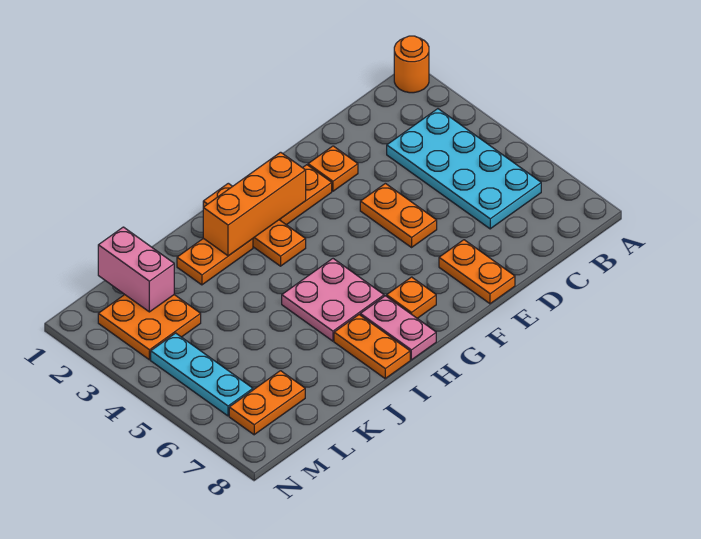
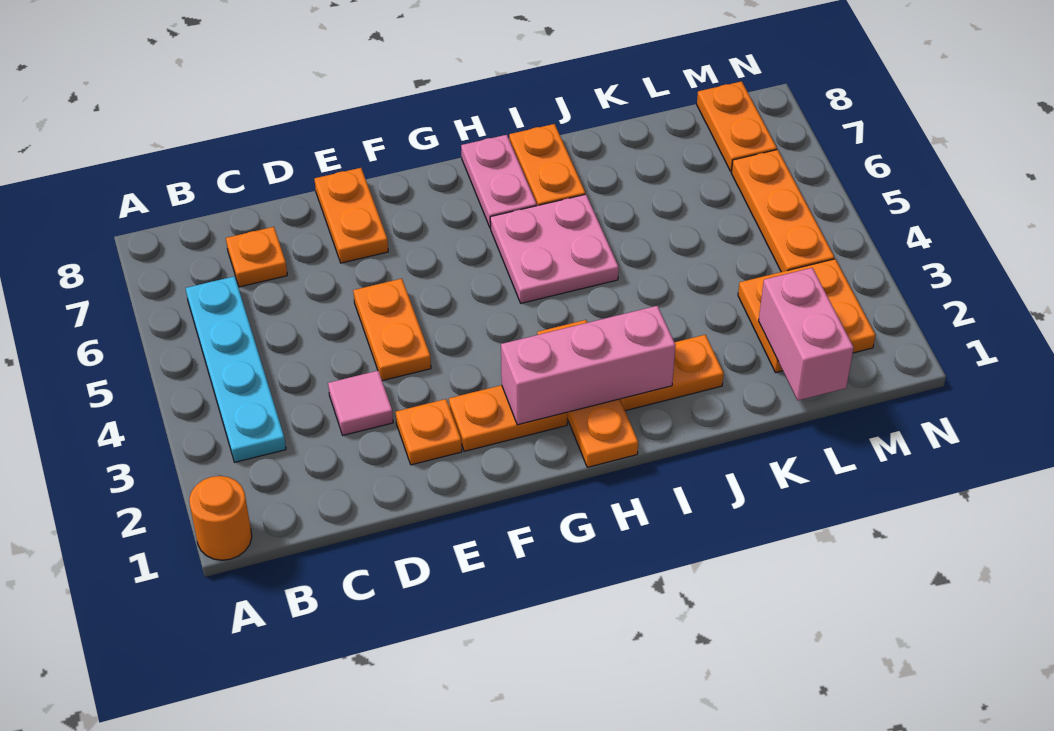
cyan plate B3:C6 level 1 -> cyan plate B3:B6 level 1
none -> pink tile D3 level 1
orange brick G2:I2 level 2 -> pink brick G2:I2 level 2
orange plate G7 level 1 -> orange plate C7 level 1
orange plate L7:M7 level 1 -> orange plate M7:M8 level 1
cyan plate M4:M6 level 1 -> orange plate M4:M6 level 1

